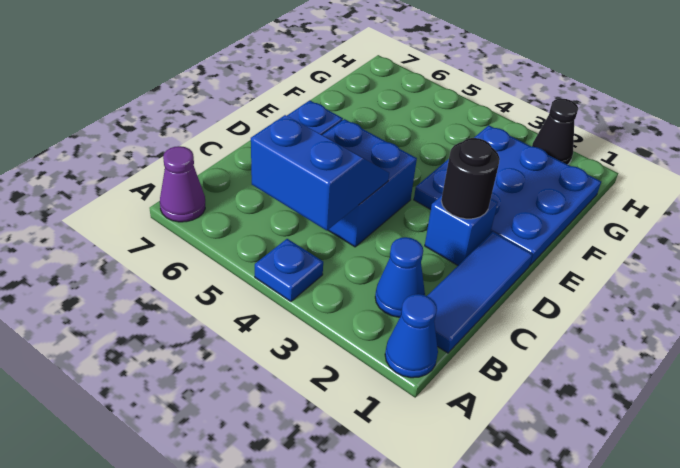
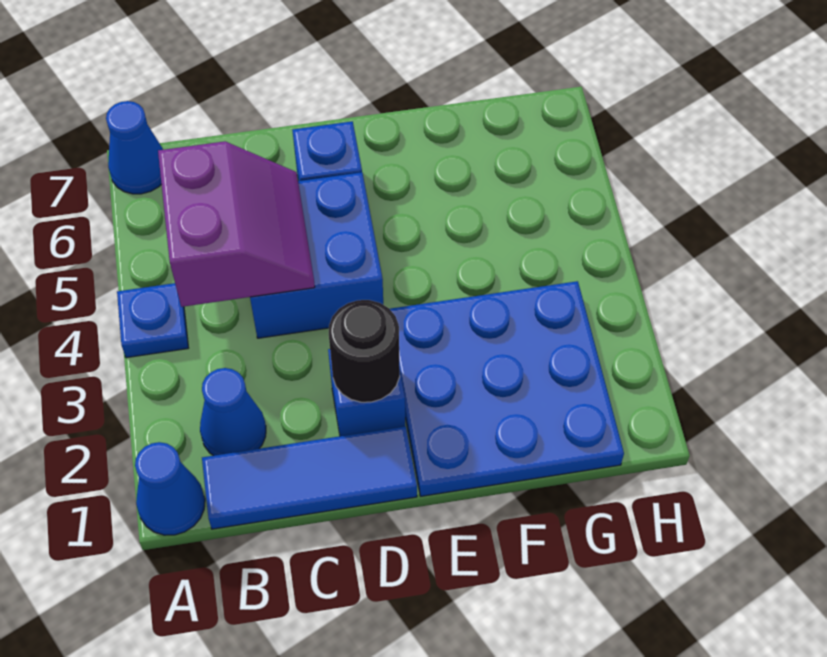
purple cone A7 level 1 -> blue cone A7 level 1
blue slope B4:C5 level 2 top B -> purple slope B4:C5 level 2 top B
black cone H2 level 1 -> none

